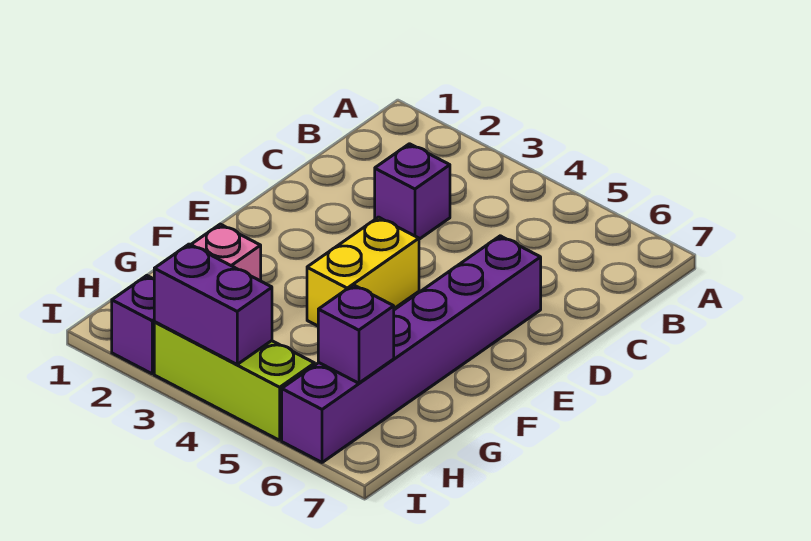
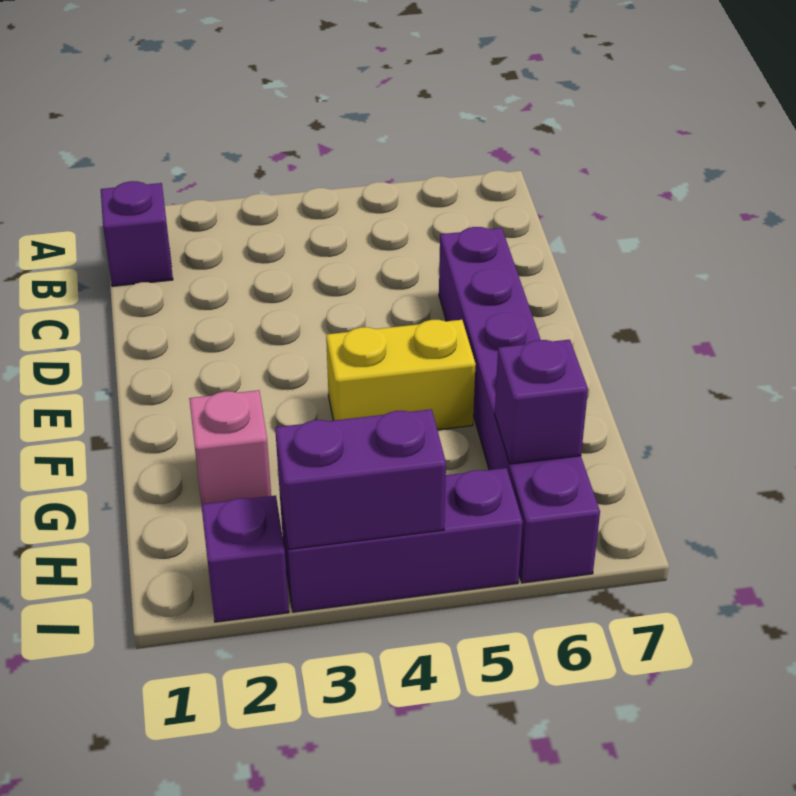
purple brick C3 level 1 -> purple brick B1 level 1
yellow brick E4:F4 level 1 -> yellow brick F4:F5 level 1
lime brick I3:I5 level 1 -> purple brick I3:I5 level 1

